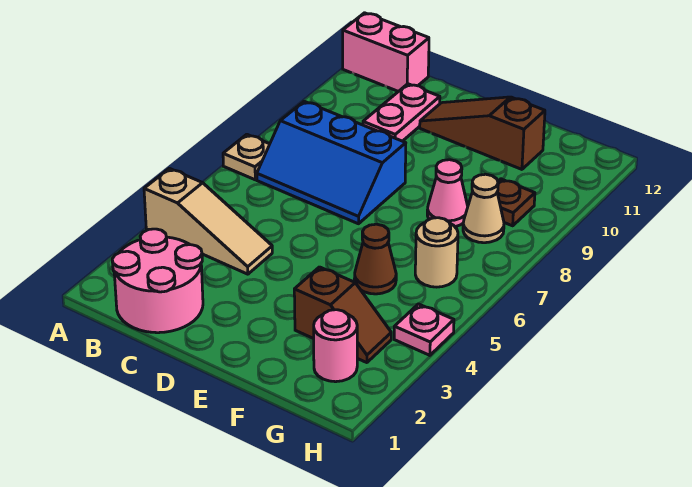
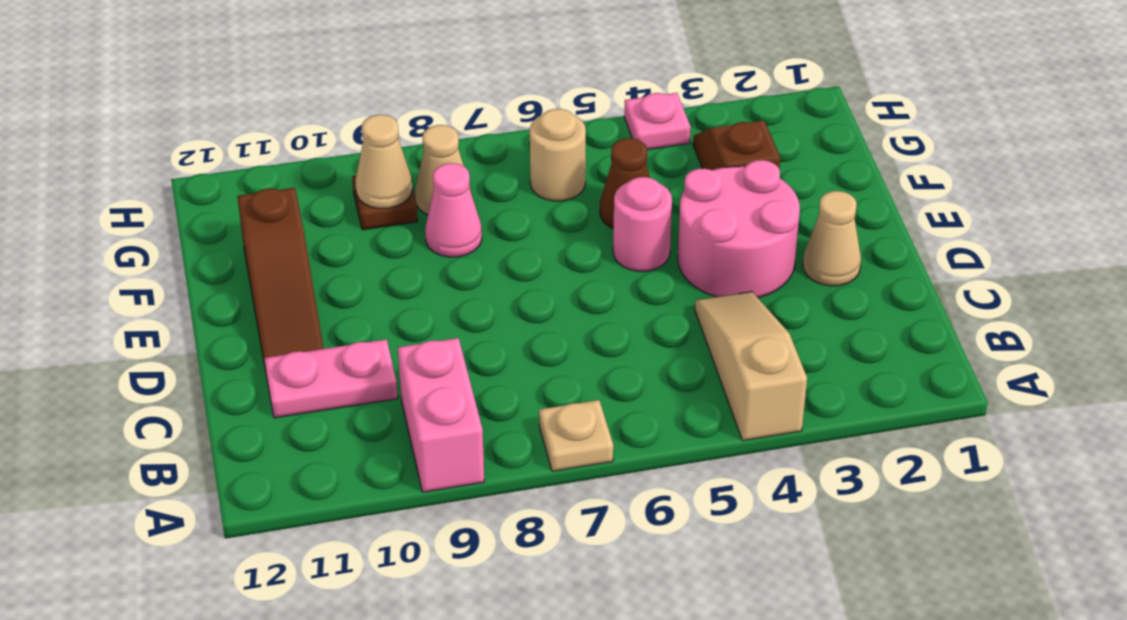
pink brick A12:B12 level 1 -> pink brick A9:B9 level 1
pink round brick B1:C2 level 1 -> pink round brick D3:E4 level 1
blue slope B7:D8 level 1 top 8 -> none
none -> tan cone D2 level 1
pink round brick G2 level 1 -> pink round brick E5 level 1
none -> tan cone G9 level 2

